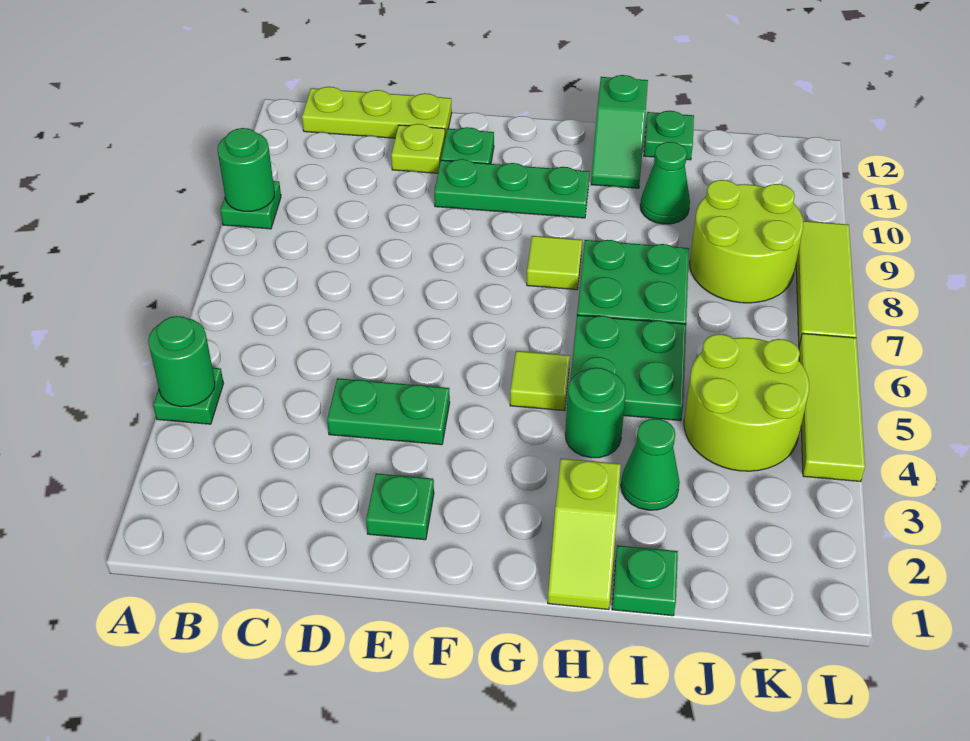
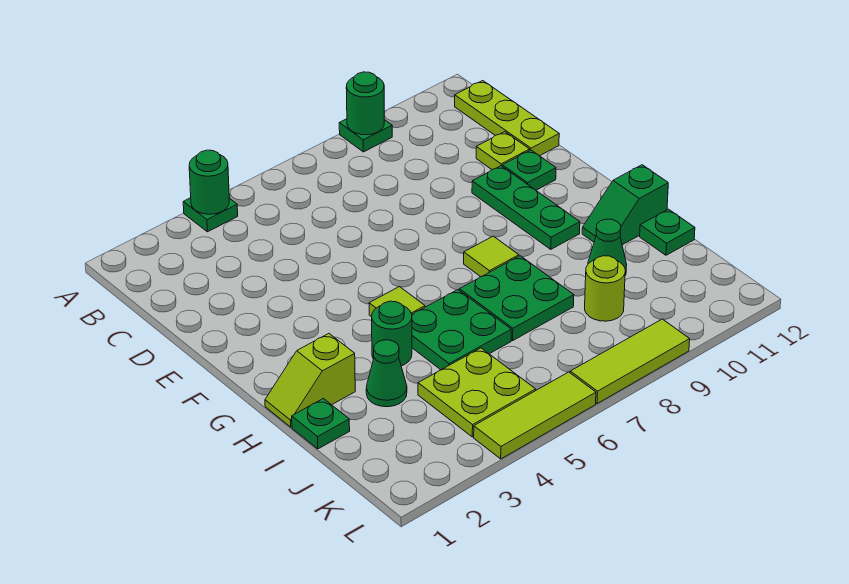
green plate D4:E4 level 1 -> none
green plate E2 level 1 -> none
lime round brick J4:K5 level 1 -> lime plate J4:K5 level 1
lime round brick J8:K9 level 1 -> lime round brick J9 level 1

